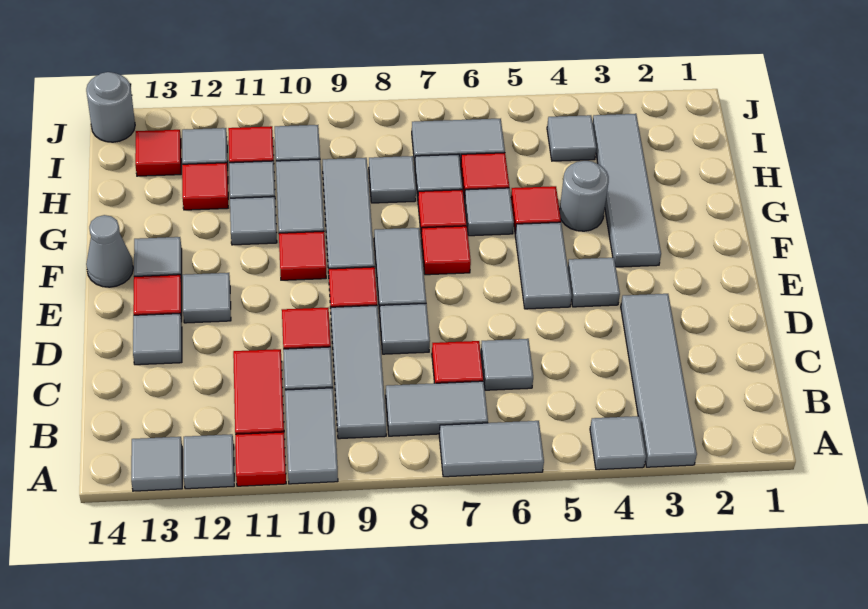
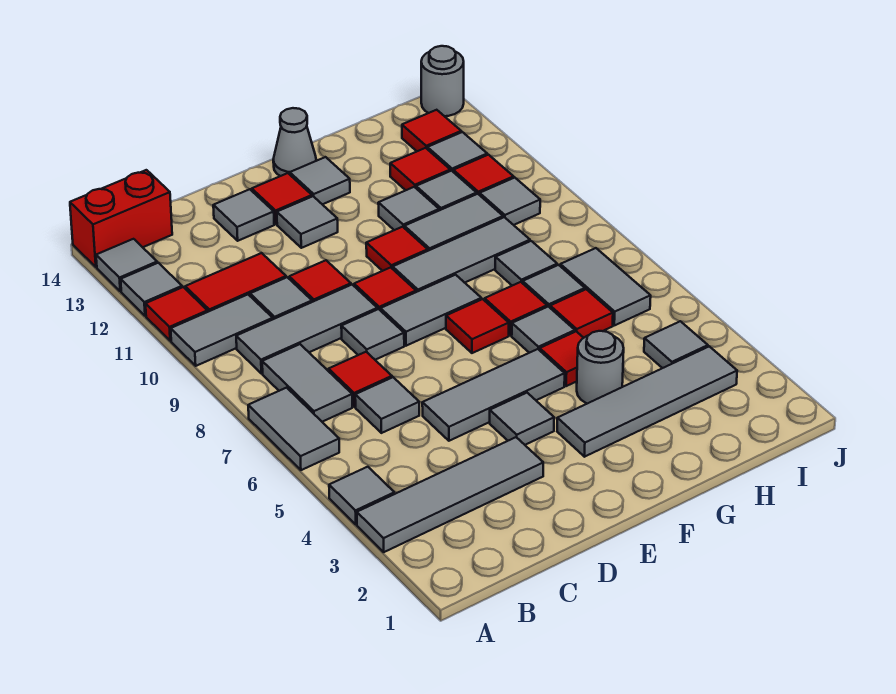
none -> red brick A14:B14 level 1
grey tile E5:F5 level 1 -> grey tile D5:F5 level 1

